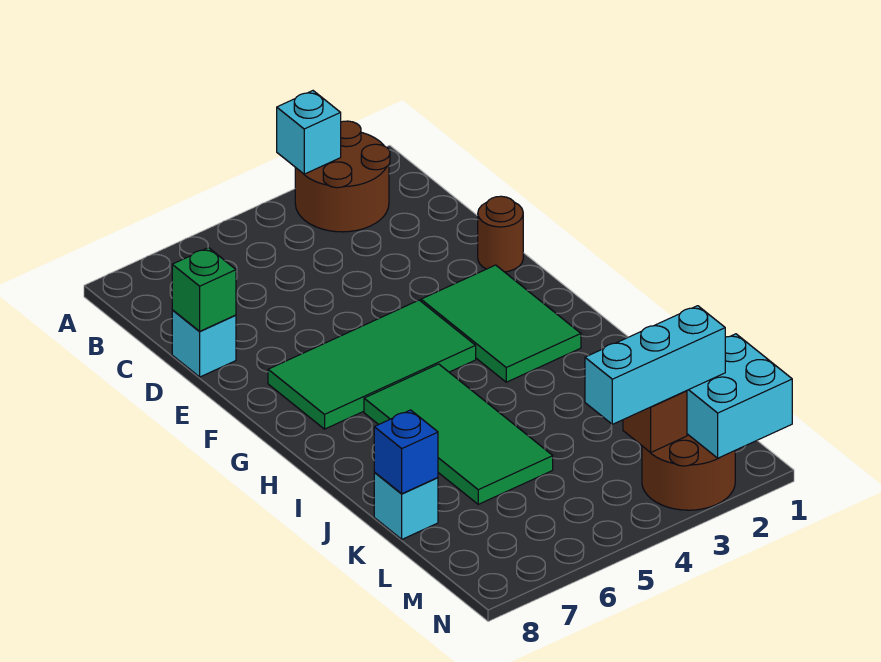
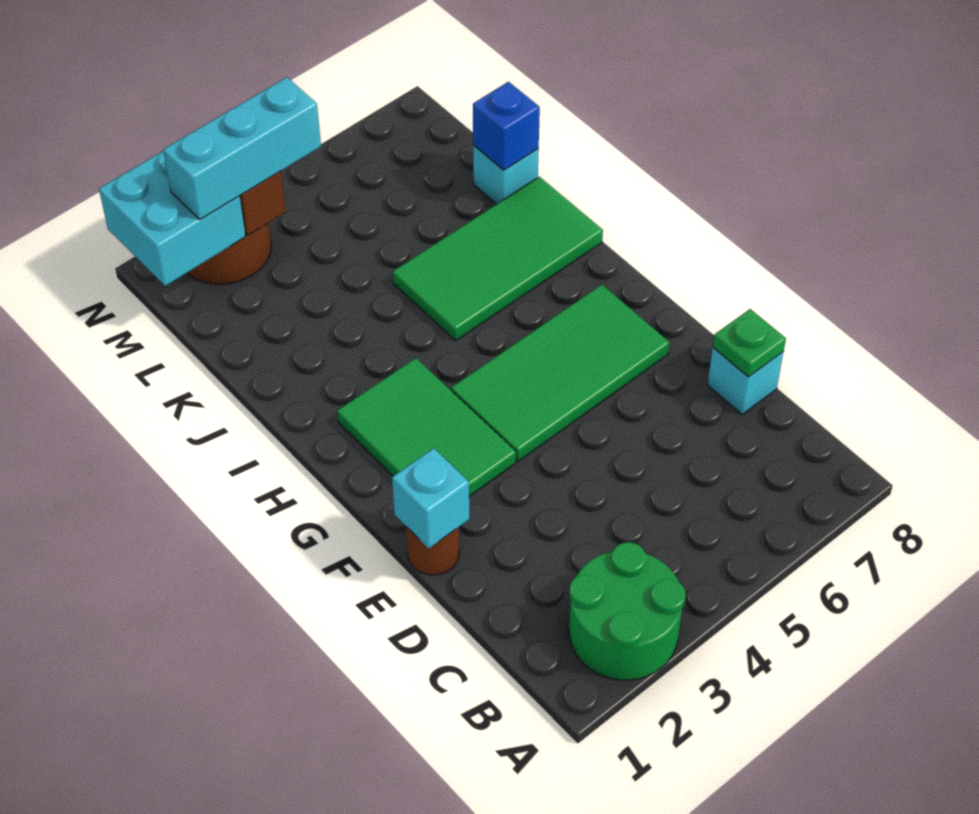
brown round brick A2:B3 level 1 -> green round brick A2:B3 level 1
cyan brick A3 level 2 -> cyan brick E1 level 2
green brick D8 level 2 -> green plate D8 level 2
green tile H5:K6 level 1 -> green tile I5:J8 level 1

